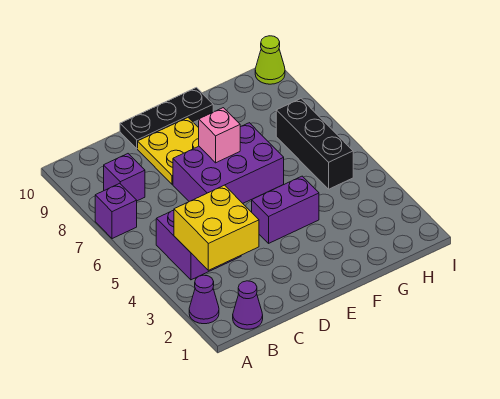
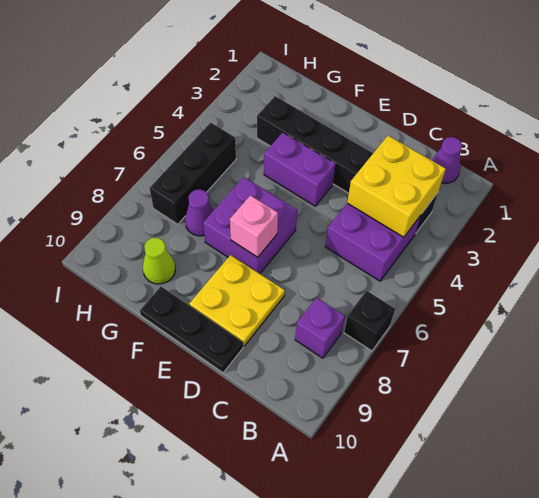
purple cone A2 level 1 -> purple cone G7 level 1
purple brick A7 level 1 -> black brick A7 level 1
none -> black brick B3:G3 level 1
purple brick D6:F7 level 1 -> purple brick E6:F7 level 1
lime cone I10 level 1 -> lime cone G9 level 1

